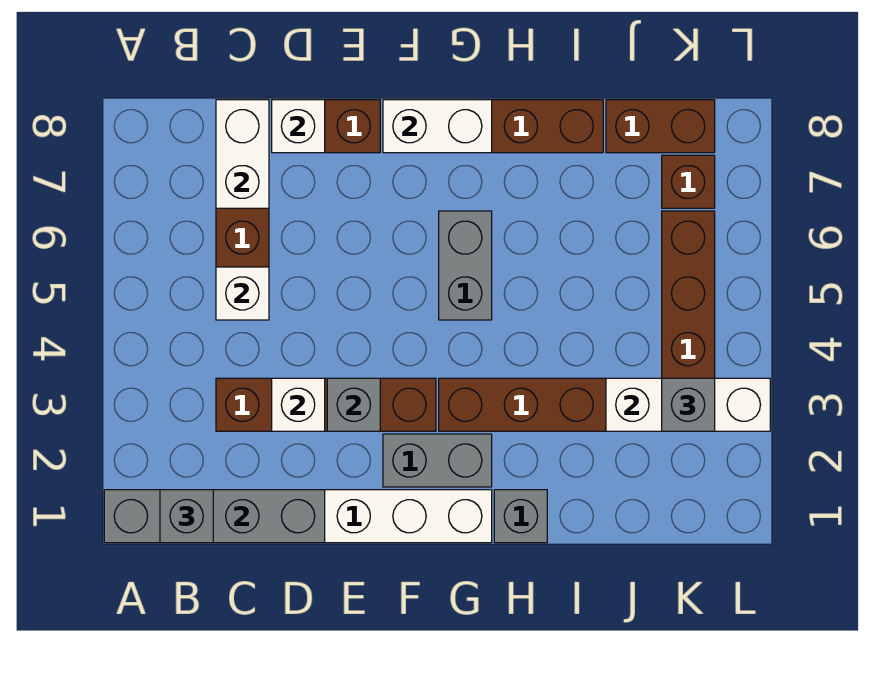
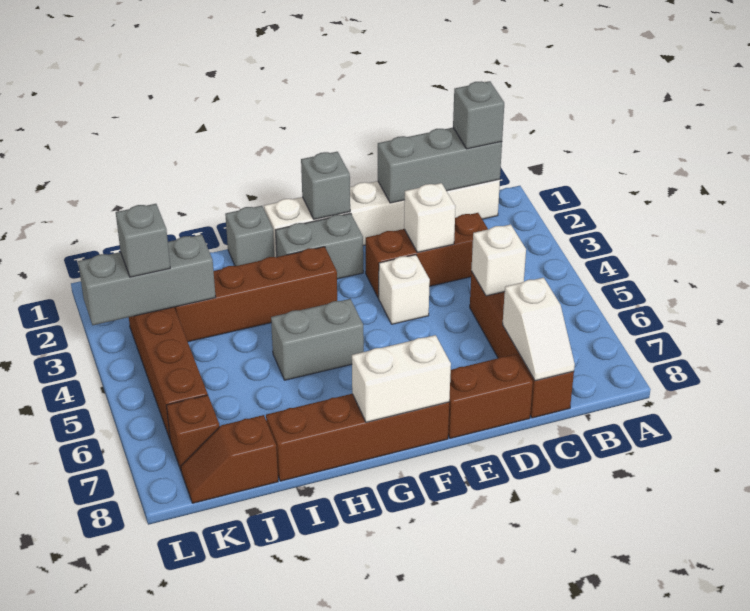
grey brick A1:D1 level 2 -> grey brick B1:D1 level 2
brown brick C3:F3 level 1 -> brown brick C3:E3 level 1
white brick C7:C8 level 2 -> white slope C7:C8 level 2 top 7
white brick D8 level 2 -> white brick E4 level 1
grey brick E3 level 2 -> grey brick F1 level 2
grey brick G5:G6 level 1 -> grey brick G5:H5 level 1
white brick J3:L3 level 2 -> grey brick J3:L3 level 2
brown brick J8:K8 level 1 -> brown slope J8:K8 level 1 top J

